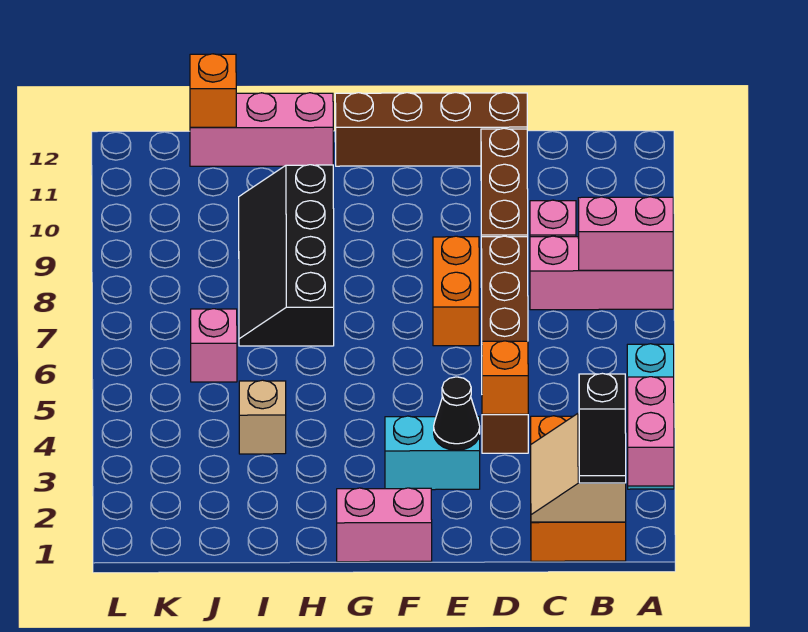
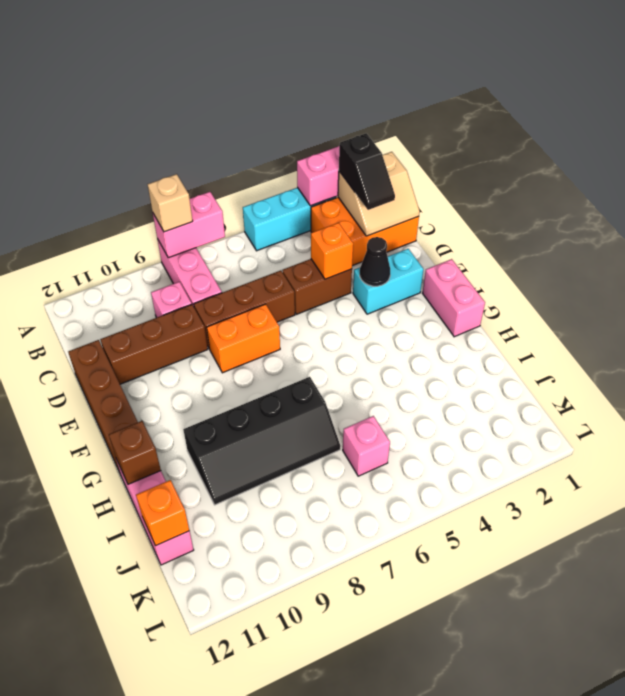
pink brick A8:B8 level 2 -> pink brick A7:A8 level 2
black slope B1:B2 level 3 top 2 -> black slope B2:C2 level 3 top B
cyan brick E3:F3 level 1 -> cyan brick E2:E3 level 1
none -> brown brick H12 level 2
tan brick I4 level 1 -> tan brick A8 level 3

